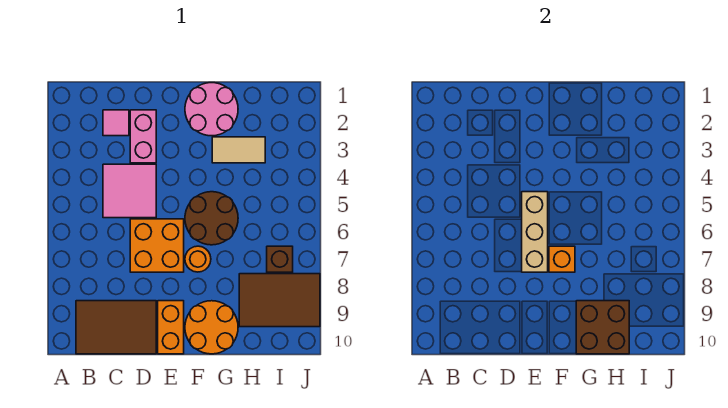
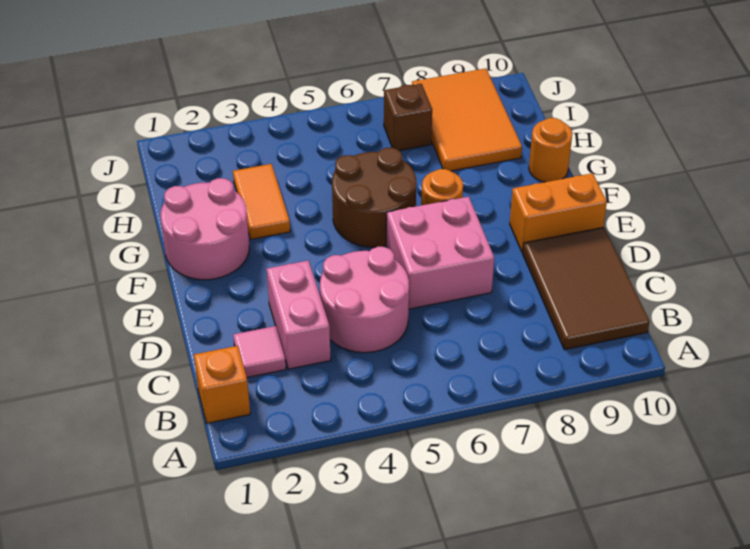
pink tile C4:D5 level 1 -> pink round brick C4:D5 level 1
pink brick D2:D3 level 1 -> pink brick C3:D3 level 1
orange brick D6:E7 level 1 -> pink brick D6:E7 level 1
tan brick E5:E7 level 2 -> none
orange brick F7 level 2 -> orange brick B1 level 1
orange round brick F9:G10 level 1 -> orange round brick G10 level 1
tan tile G3:H3 level 1 -> orange tile G3:H3 level 1
brown brick G9:H10 level 2 -> none
brown tile H8:J9 level 1 -> orange tile H8:J9 level 1

